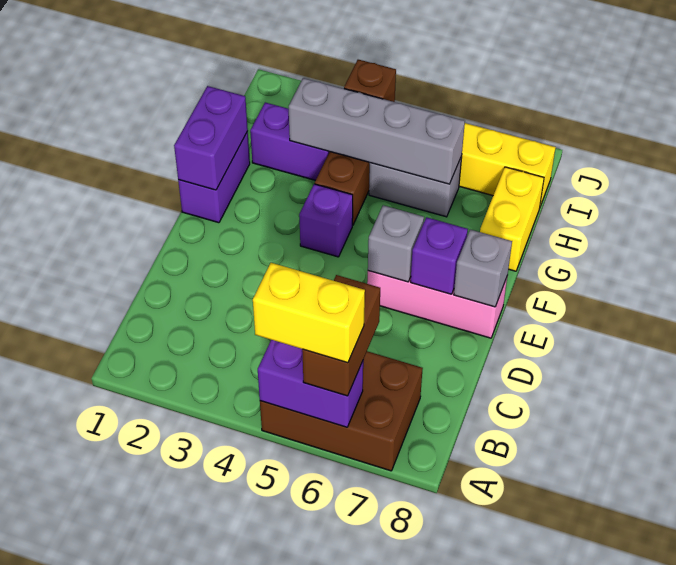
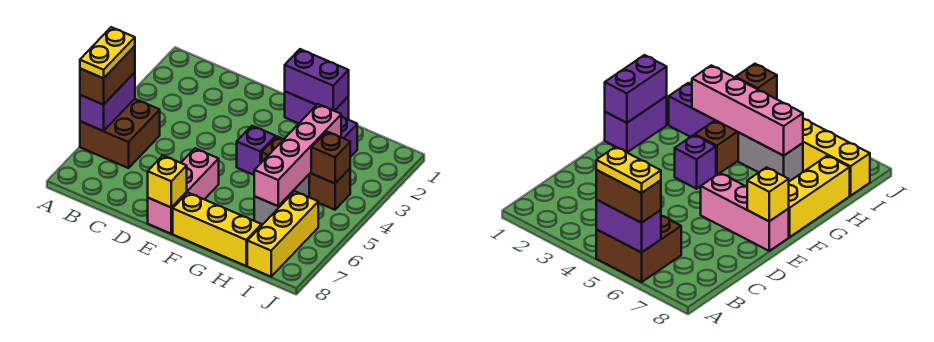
brown brick A5:B7 level 1 -> brown brick A5:B6 level 1
yellow brick A5:A6 level 4 -> yellow plate A5:A6 level 4
brown brick A6:B6 level 3 -> brown brick A5:A6 level 3
grey brick E6 level 2 -> none
purple brick E7 level 2 -> none
grey brick E8 level 2 -> yellow brick E8 level 2
yellow brick G8:H8 level 1 -> yellow brick F8:H8 level 1
grey brick H3:H6 level 2 -> pink brick H3:H6 level 2

